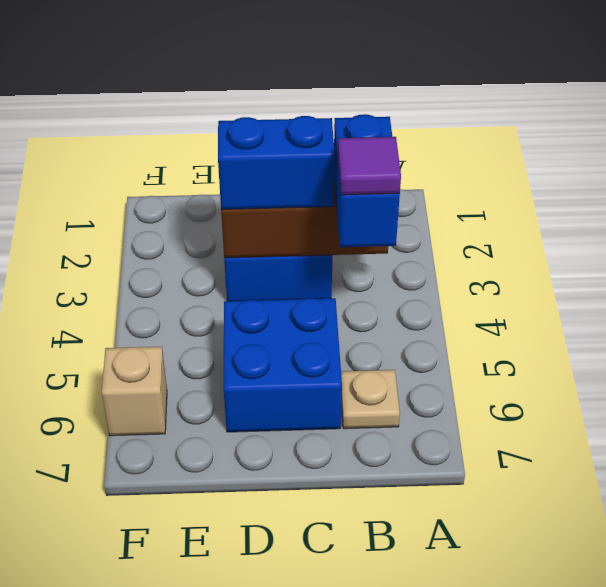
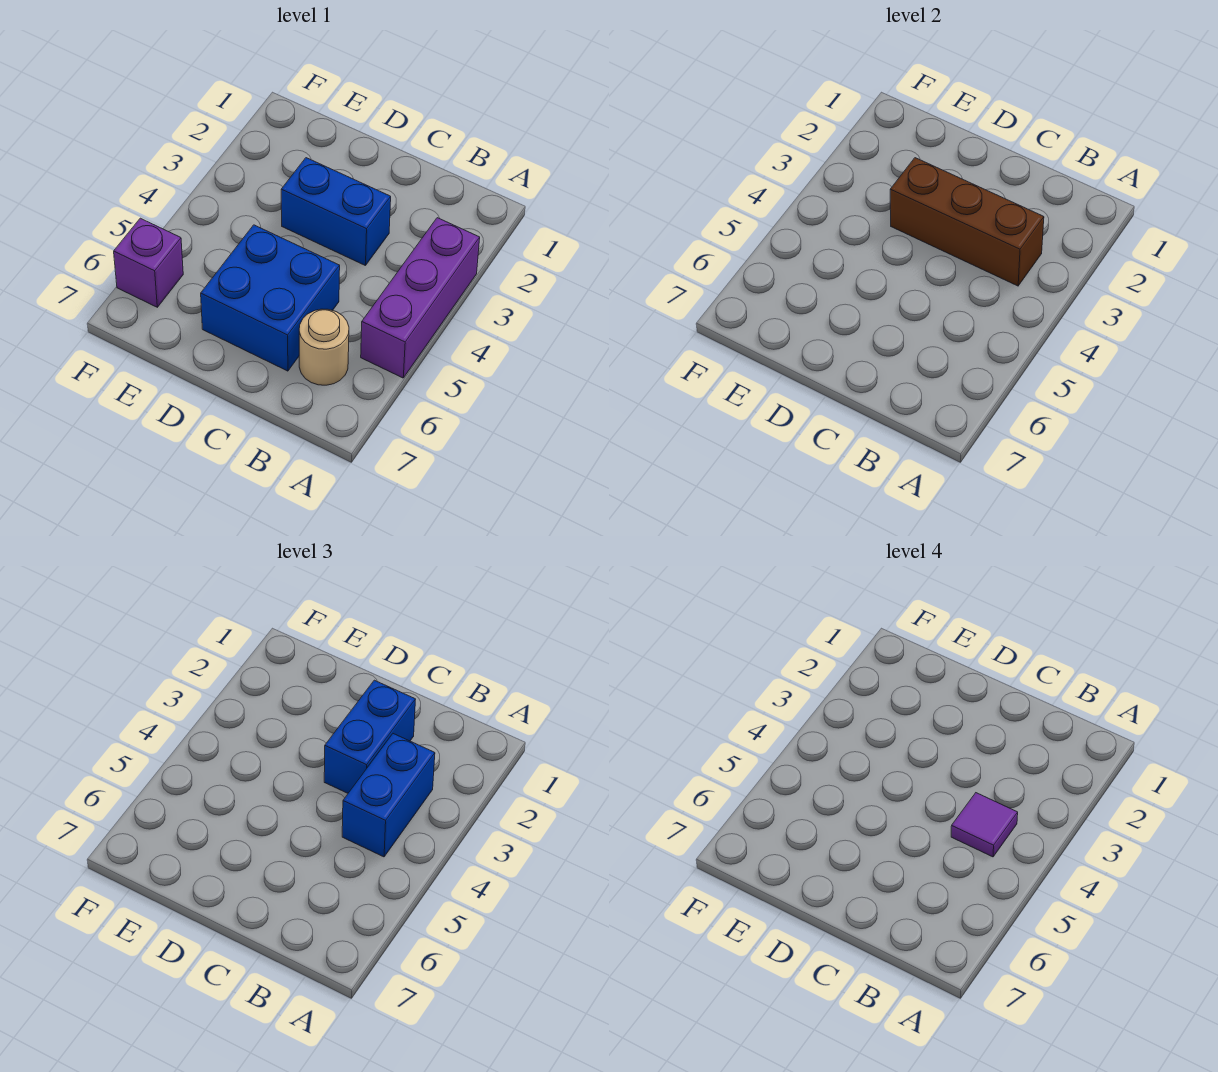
none -> purple brick A3:A5 level 1
tan plate B6 level 1 -> tan round brick B6 level 1
blue brick C3:D3 level 3 -> blue brick C2:C3 level 3
tan brick F6 level 1 -> purple brick F6 level 1

